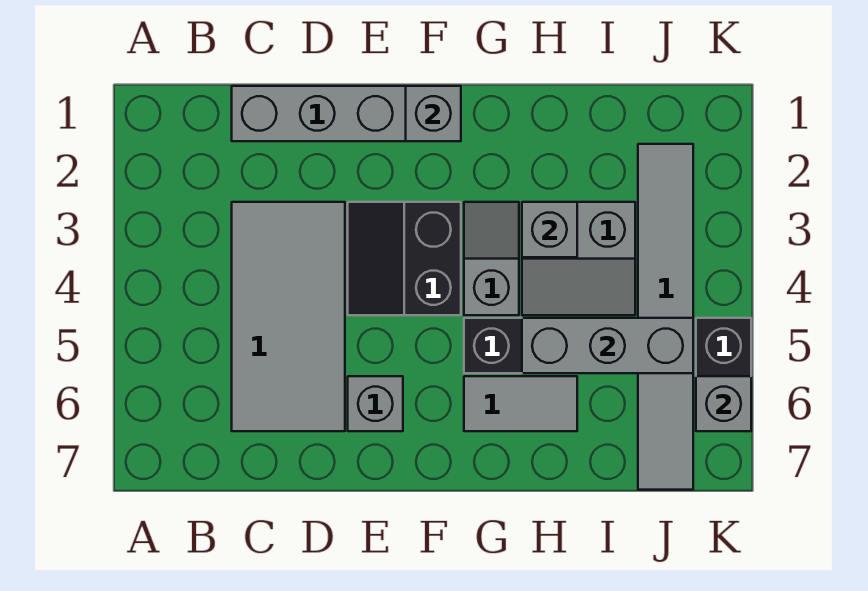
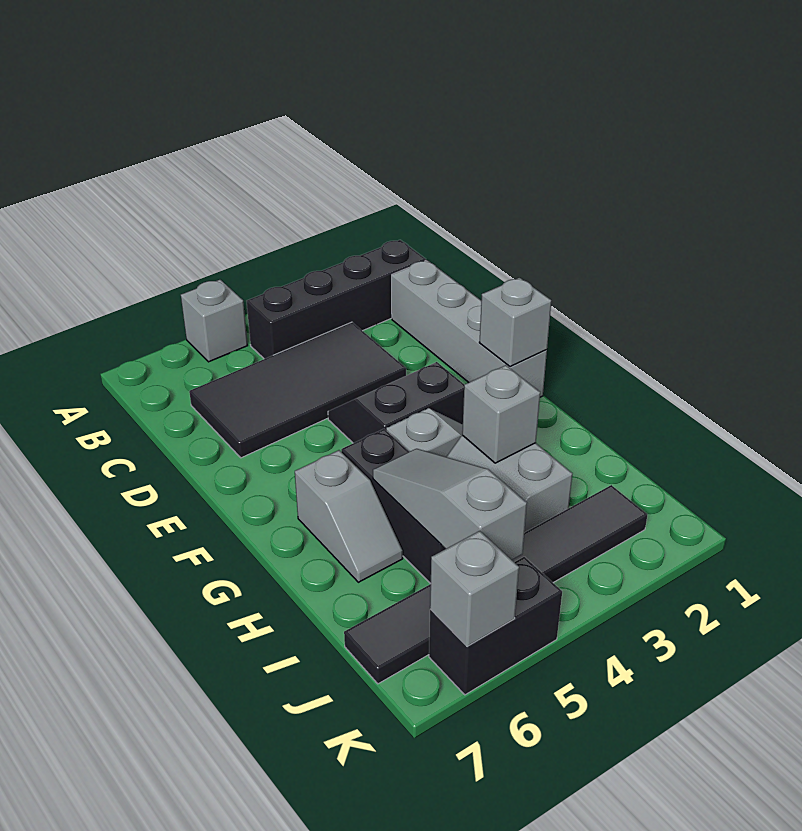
none -> black brick B1:B4 level 1
grey tile C3:D6 level 1 -> black tile C3:D6 level 1
grey brick E6 level 1 -> grey brick A5 level 1
grey tile G6:H6 level 1 -> grey slope G6:H6 level 1 top G
grey brick H5:J5 level 2 -> grey slope H5:J5 level 2 top J
grey tile J2:J7 level 1 -> black tile J2:J7 level 1

